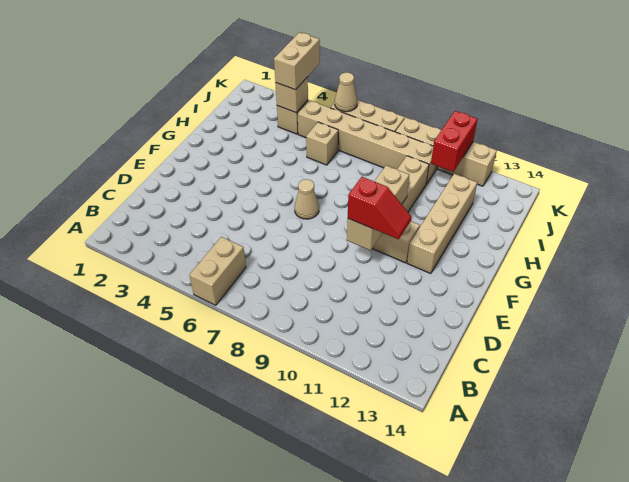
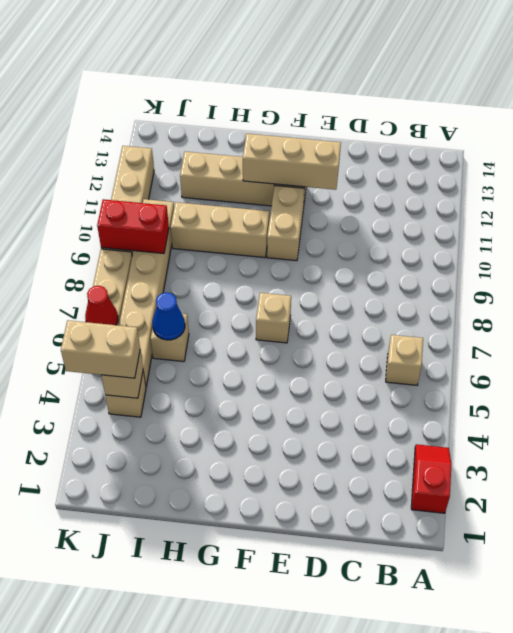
tan brick A6:B6 level 1 -> tan brick B6 level 1
tan brick E10:G10 level 2 -> tan brick E12:G12 level 2
red slope E10:E11 level 3 top 10 -> red slope A2:A3 level 1 top 2
tan cone F7 level 1 -> tan brick F7 level 1
none -> blue cone I6 level 2
red brick J11:K11 level 2 -> red brick J9:K9 level 2
tan cone K6 level 2 -> red cone K6 level 2

